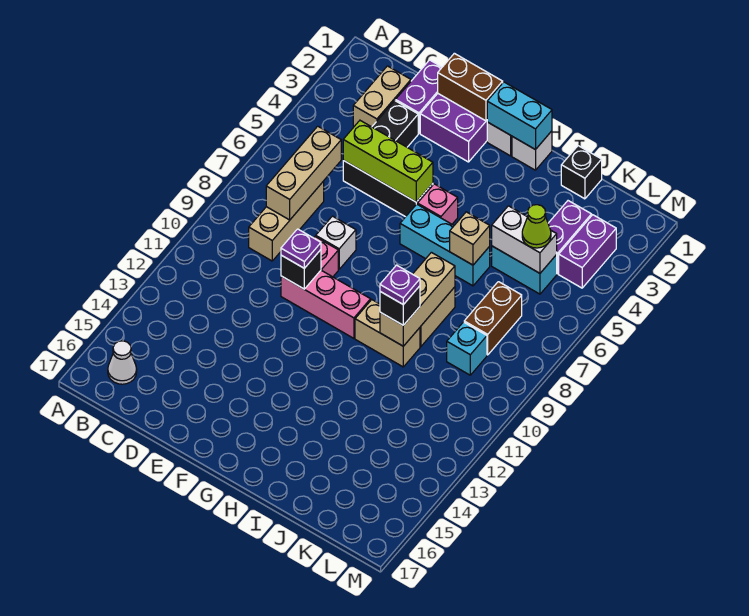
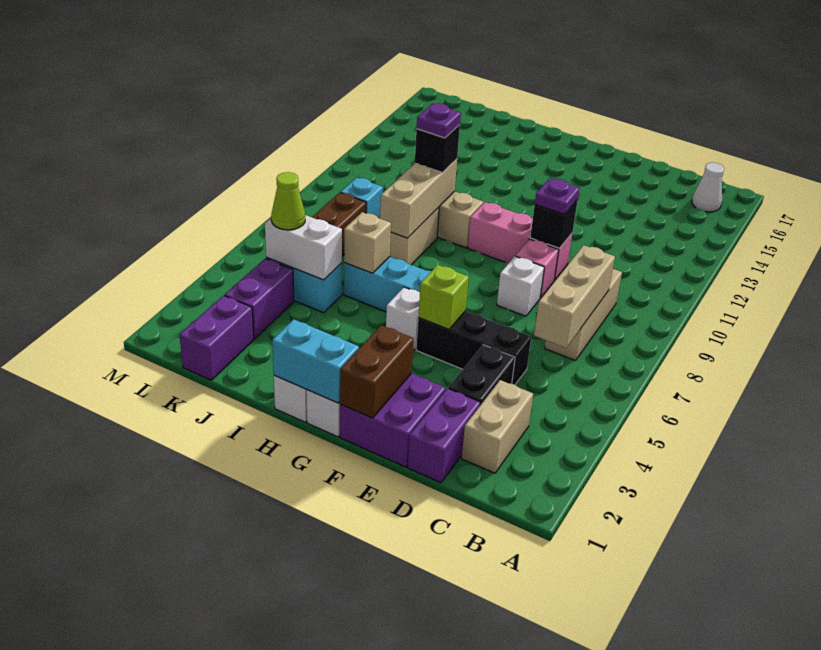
lime brick D5:F5 level 2 -> lime brick F5 level 2
brown brick E1:F1 level 2 -> brown brick F1:F2 level 2
pink brick G5 level 1 -> white brick G5 level 1
black brick J1 level 1 -> none
purple brick L3:L4 level 1 -> purple brick K1:K2 level 1

